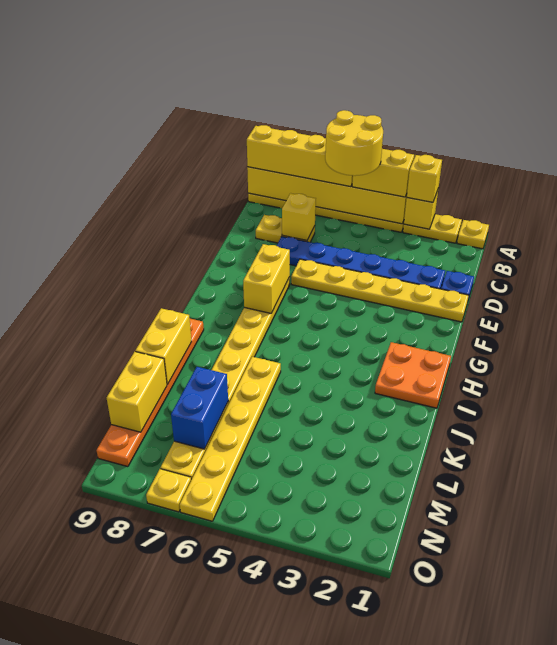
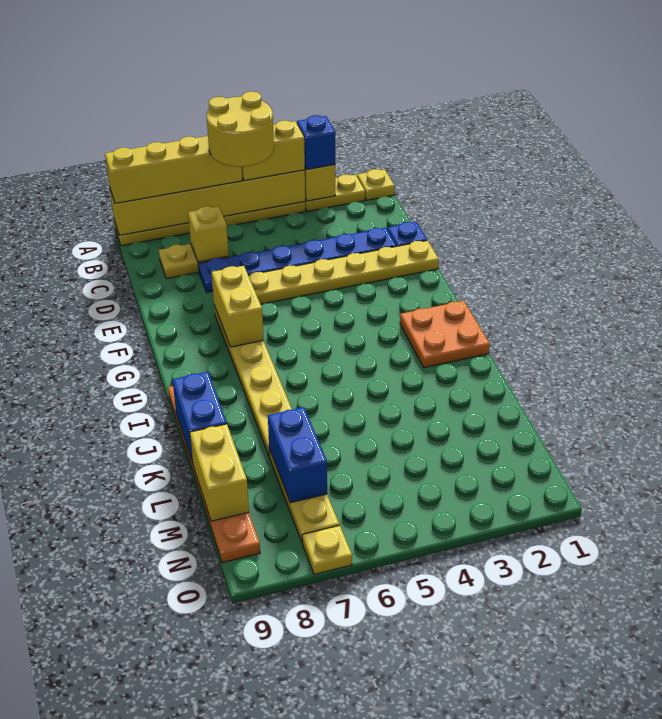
yellow brick A3 level 3 -> blue brick A3 level 3
yellow plate J6:O6 level 1 -> none
yellow brick J9:K9 level 2 -> blue brick J9:K9 level 2

